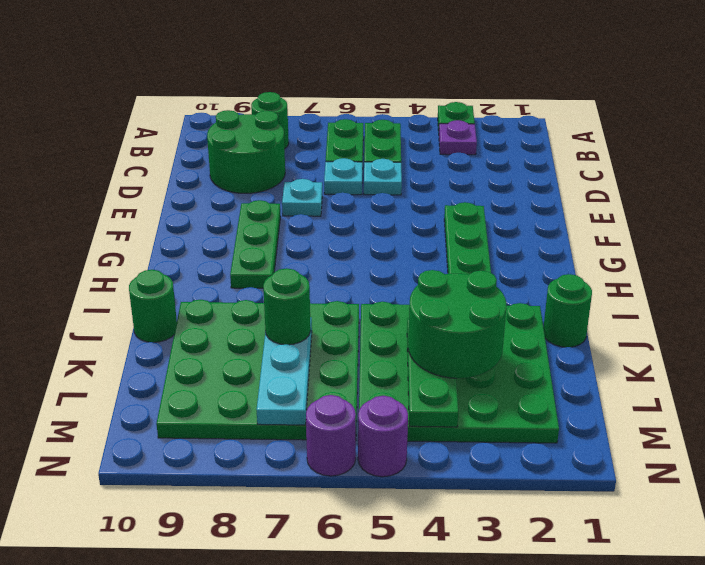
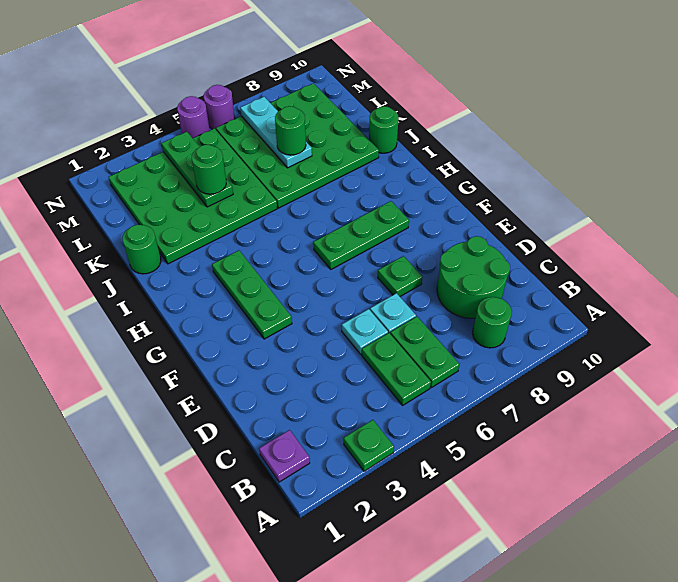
purple plate B3 level 1 -> purple plate B1 level 1
cyan plate E7 level 1 -> green plate E7 level 1
green plate F8:H8 level 1 -> green plate G6:G8 level 1
green round brick K3:L4 level 3 -> green round brick K4 level 3

